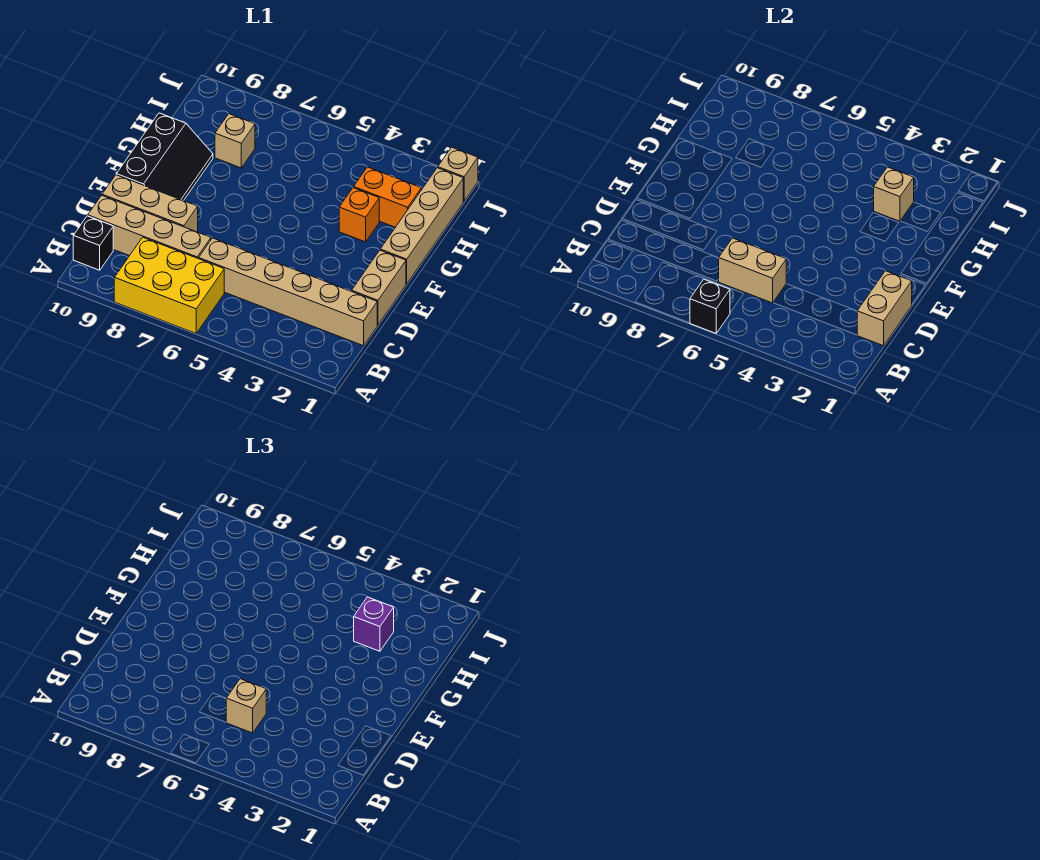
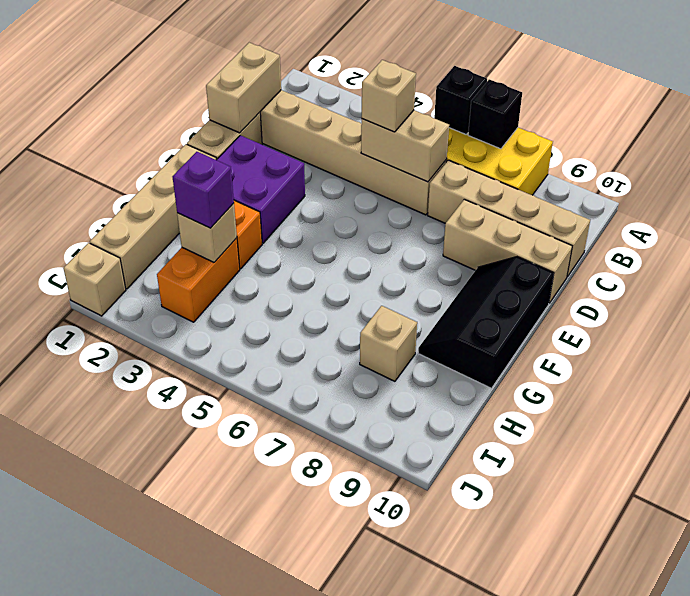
black brick B10 level 1 -> black brick A7 level 2
none -> purple brick E2:F3 level 1
orange brick H2:H3 level 1 -> orange brick H3:I3 level 1

